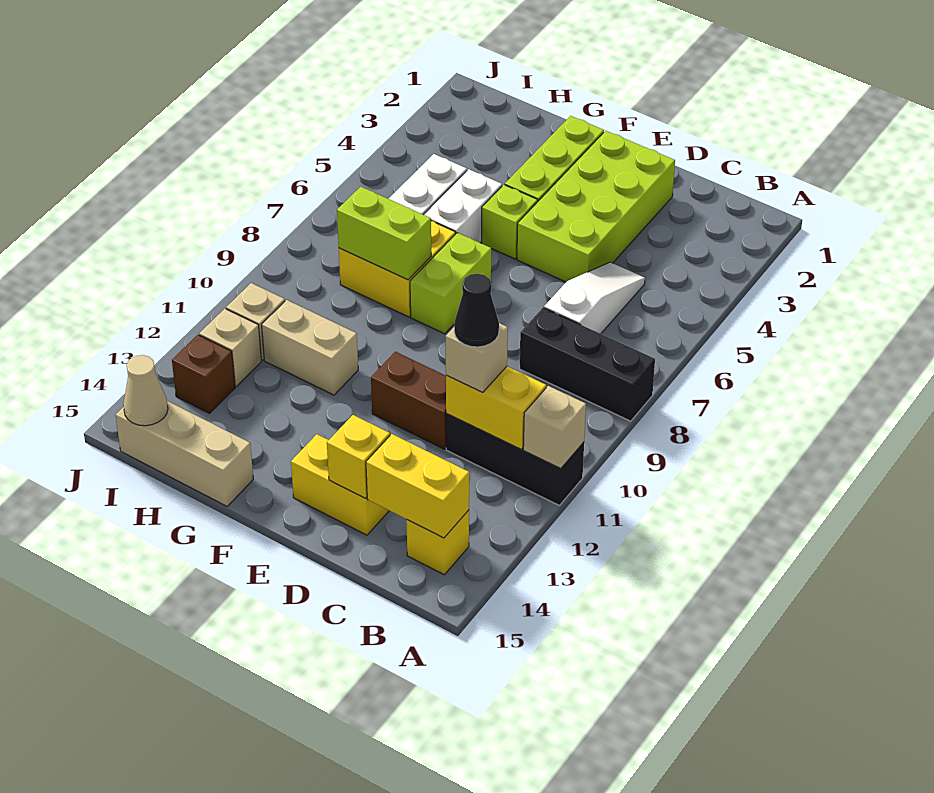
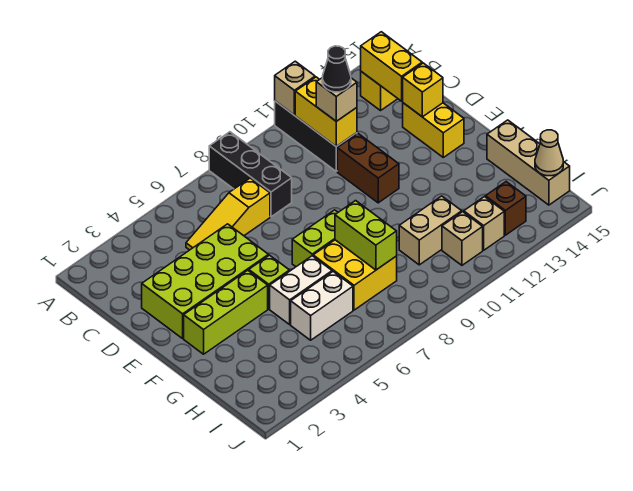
white slope C5:C7 level 1 top 7 -> yellow slope C5:C7 level 1 top 7
tan brick G11:H11 level 1 -> tan brick H10:H11 level 1

